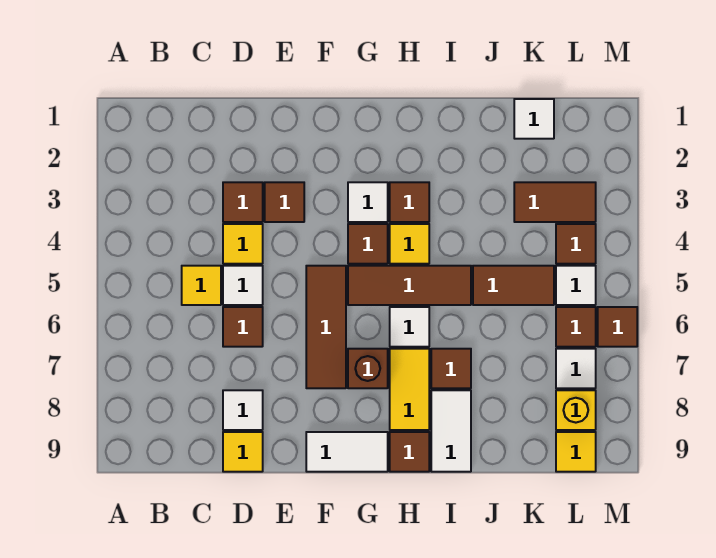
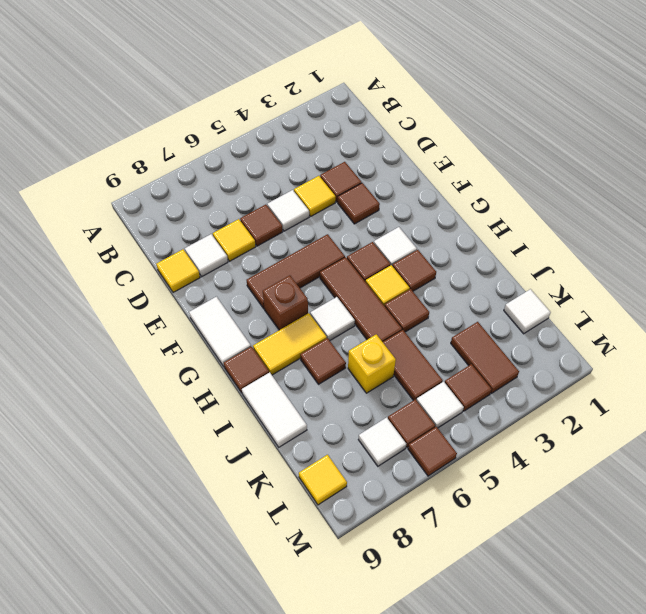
yellow tile C5 level 1 -> yellow tile D7 level 1
none -> brown tile I4 level 1
white tile I8:I9 level 1 -> white tile I9:J9 level 1
yellow brick L8 level 1 -> yellow brick J6 level 1

